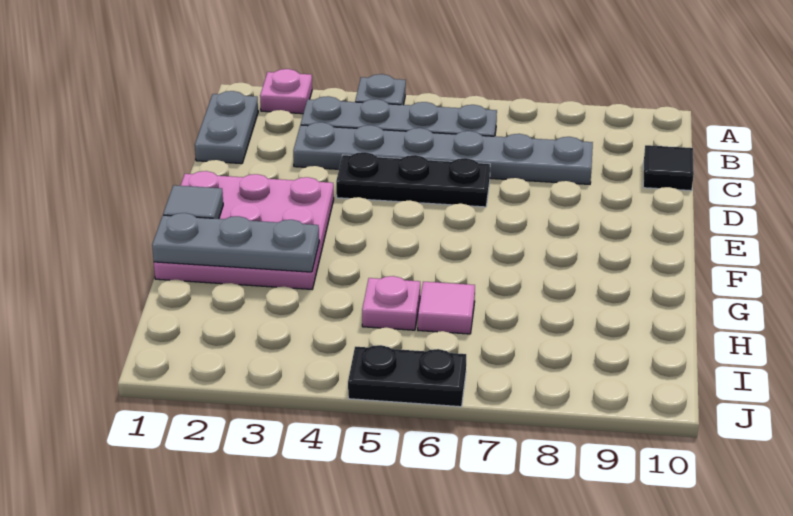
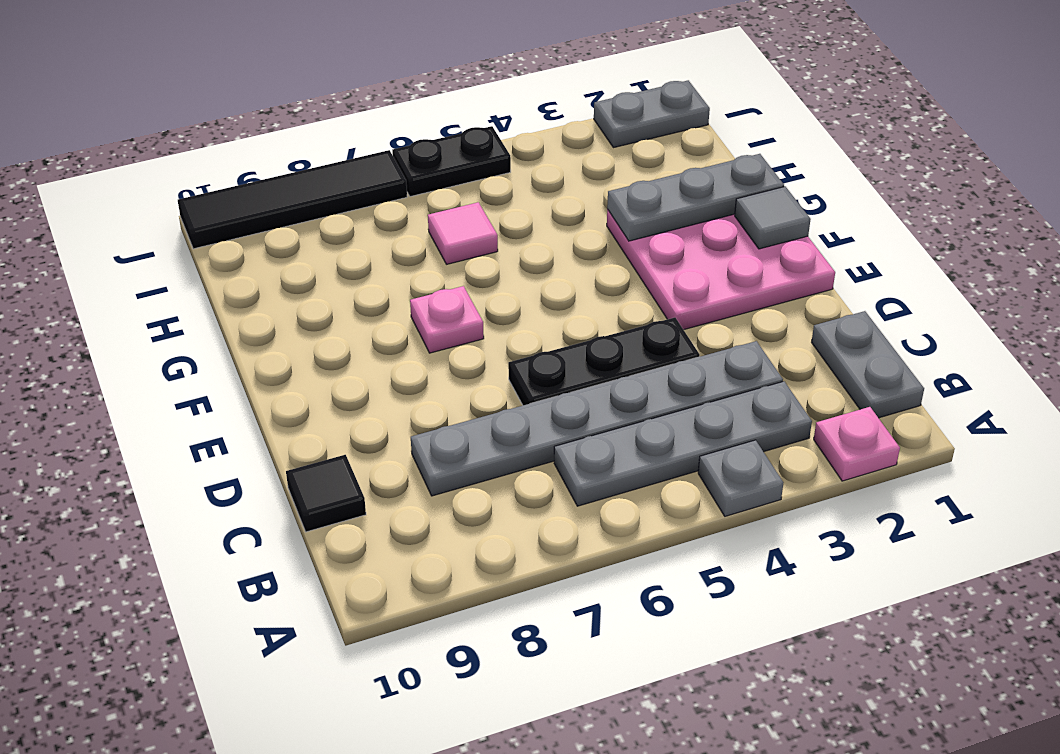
pink plate H5 level 1 -> pink plate F7 level 1
none -> grey plate J1:J2 level 1
none -> black tile J7:J10 level 1

